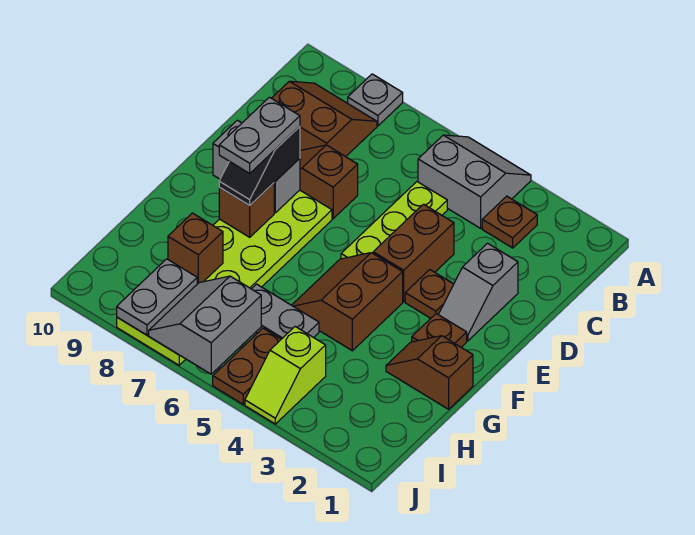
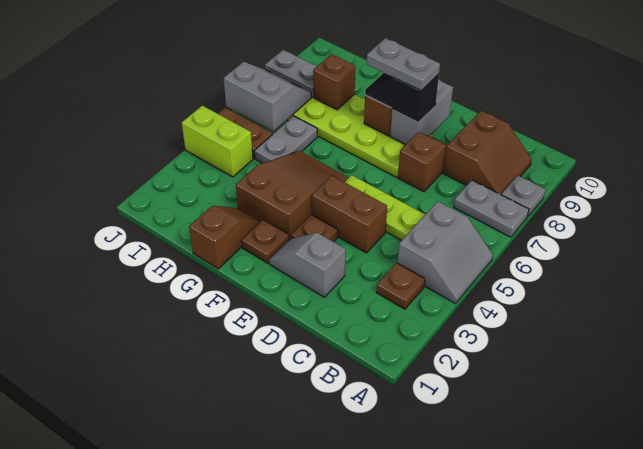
none -> grey plate A7:B7 level 1
brown slope F4:G5 level 1 top 4 -> brown slope F3:G5 level 1 top 3
lime slope I4:J4 level 1 top I -> lime brick I4:J4 level 1

